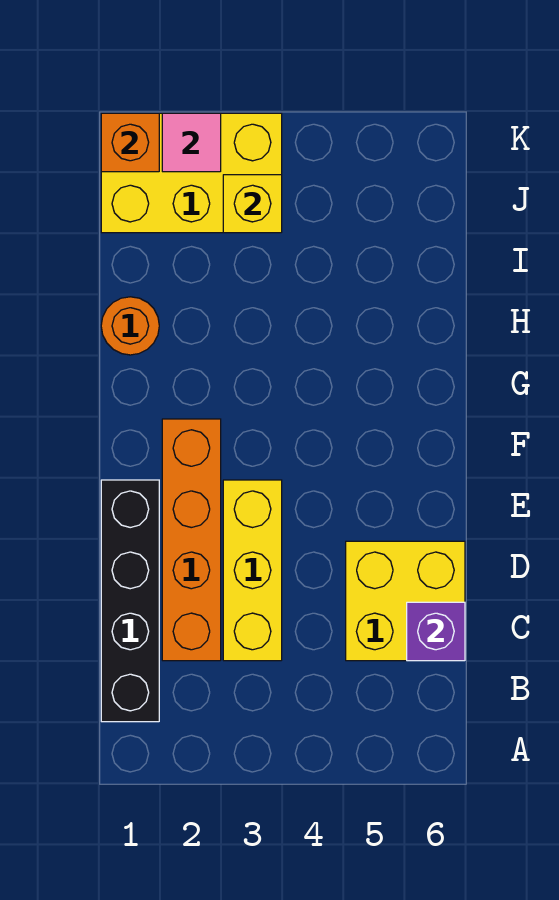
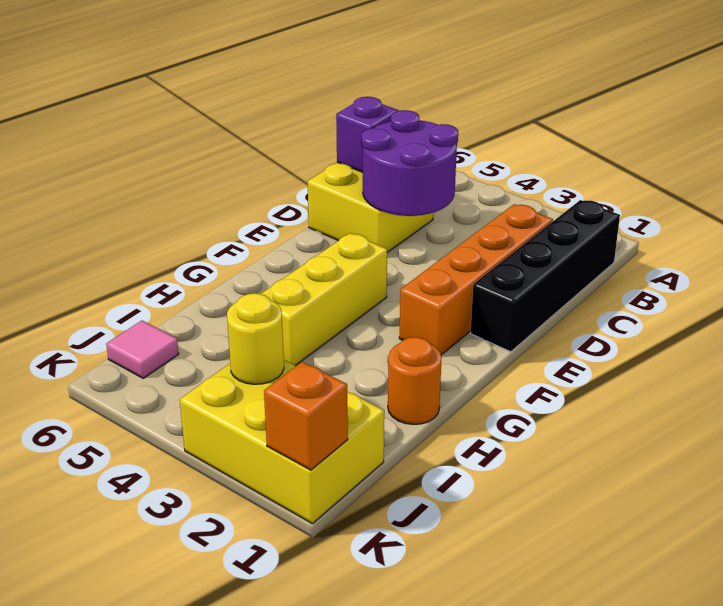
yellow brick C3:E3 level 1 -> yellow brick F4:H4 level 1
none -> purple round brick C4:D5 level 2
yellow brick J3 level 2 -> yellow round brick J3 level 2
pink tile K2 level 2 -> pink tile J6 level 1

